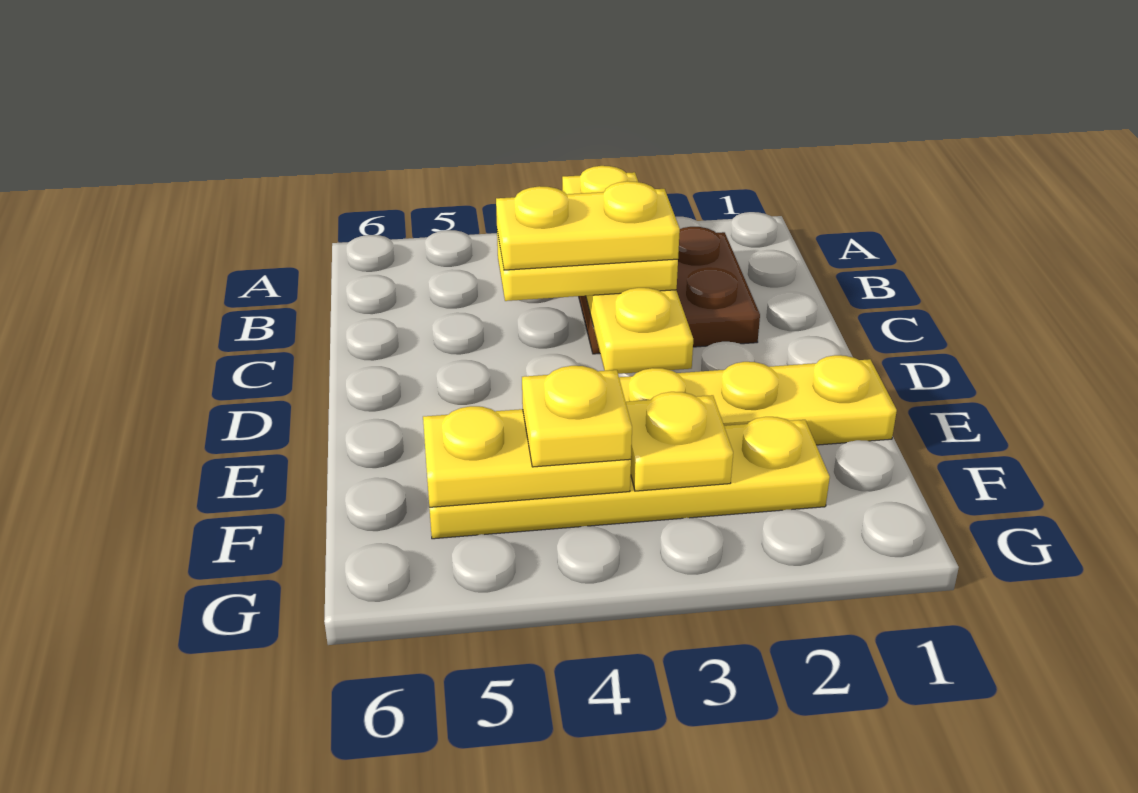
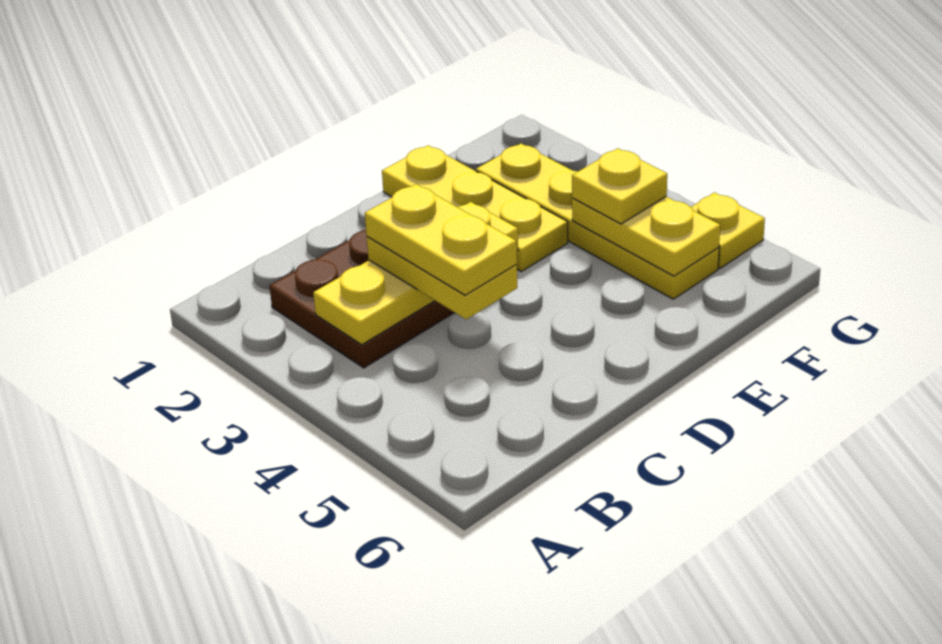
yellow plate A3:D3 level 2 -> yellow plate B3:D3 level 2
yellow plate F3 level 2 -> yellow plate G5 level 1

